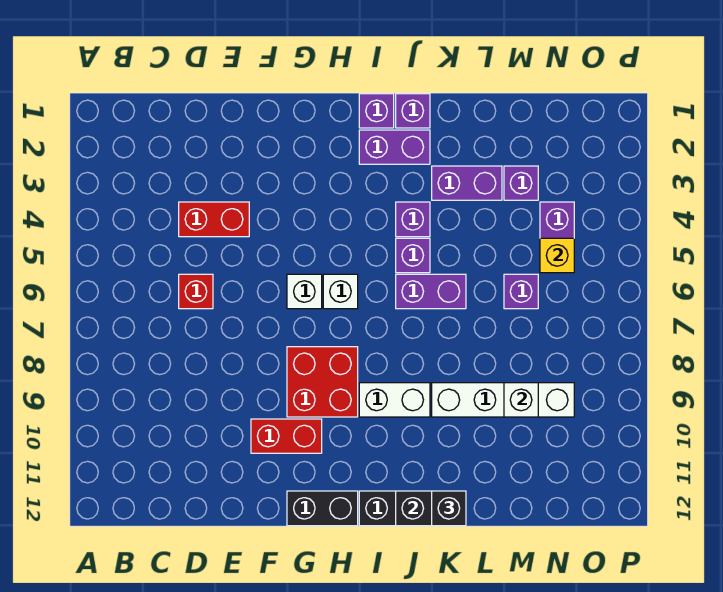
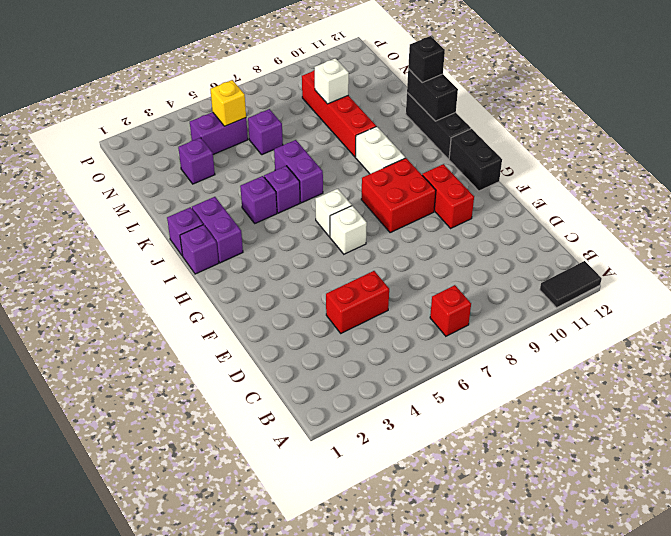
none -> black tile A11:A12 level 1
red brick D4:E4 level 1 -> red brick D4:D5 level 1
red brick D6 level 1 -> red brick B7 level 1
purple brick K3:L3 level 1 -> none
white brick K9:N9 level 1 -> red brick K9:N9 level 1

